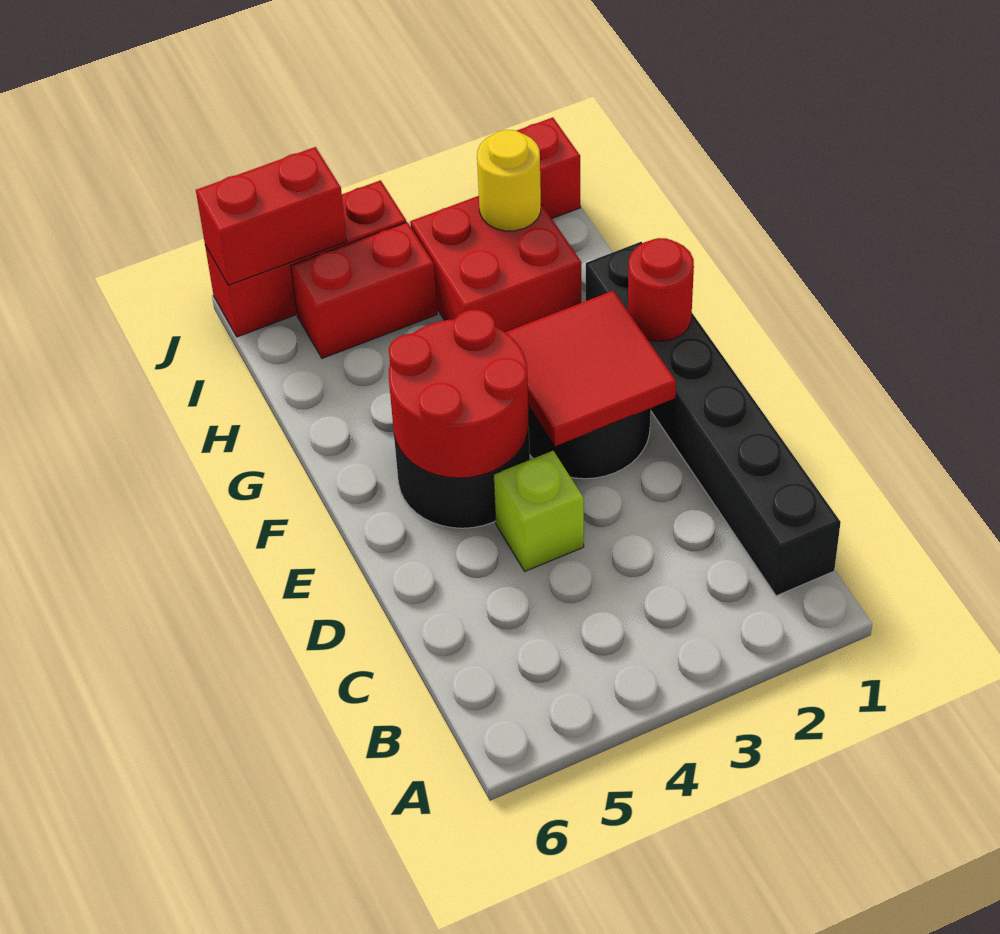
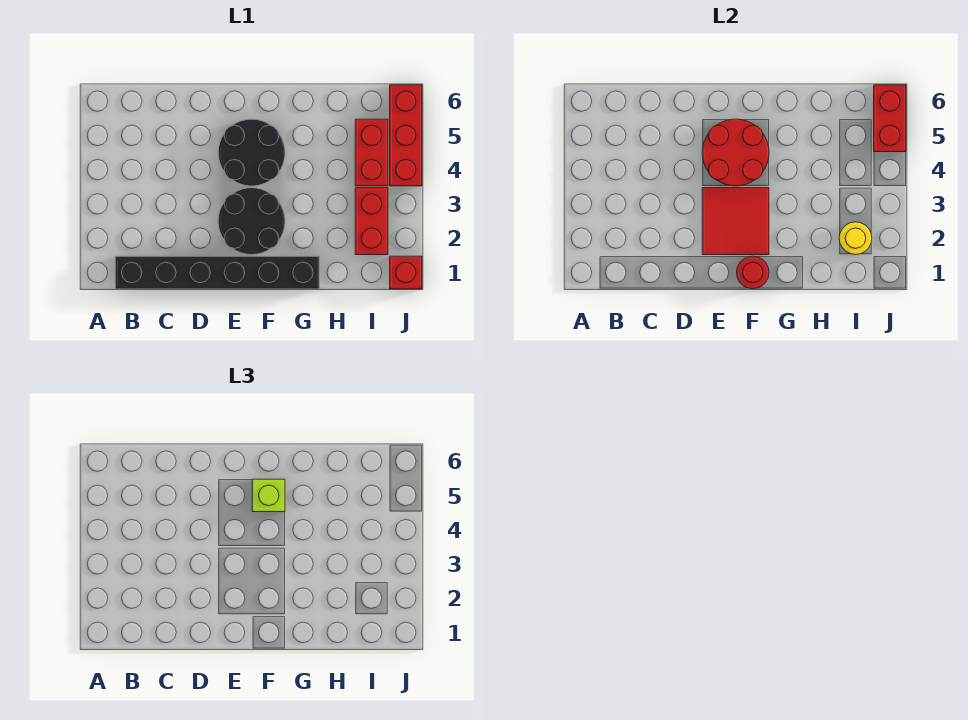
lime brick D4 level 1 -> lime brick F5 level 3
red brick H2:I3 level 1 -> red brick I2:I3 level 1

